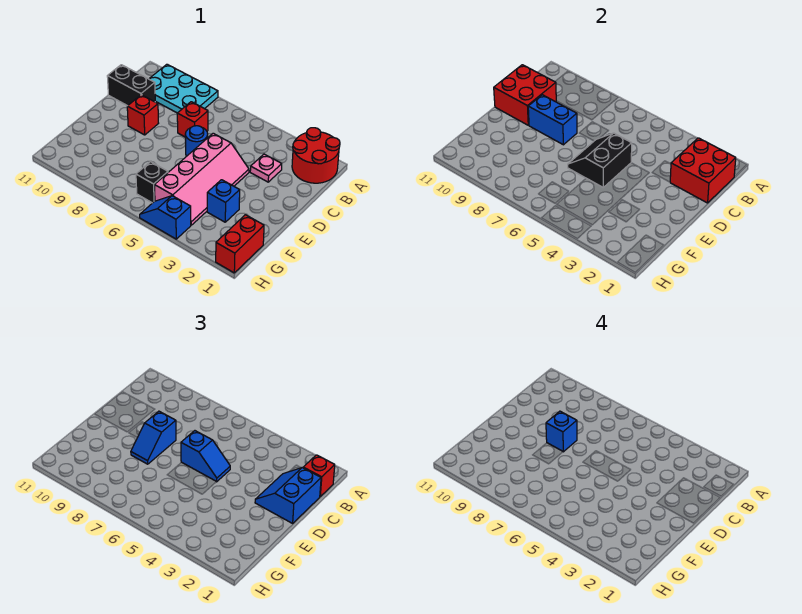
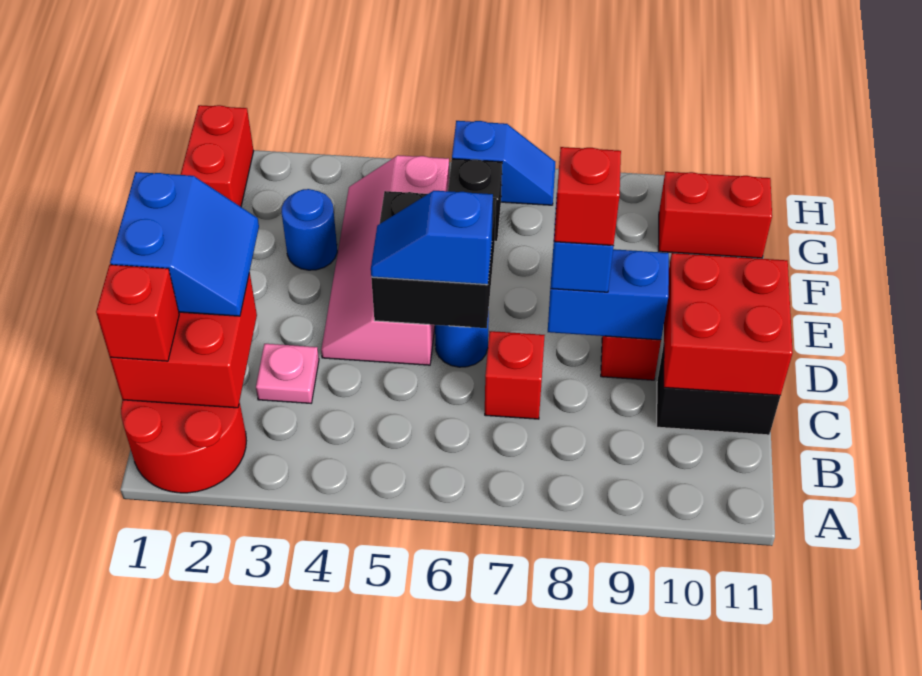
cyan plate A8:B10 level 1 -> none
black slope D5:E6 level 2 top 5 -> black brick D5:E6 level 2
blue brick D8 level 4 -> red brick D8 level 4
blue brick F3 level 1 -> blue round brick F3 level 1
none -> red brick G10:G11 level 1
blue slope H4:H5 level 1 top 4 -> blue slope H6:H7 level 1 top 6

